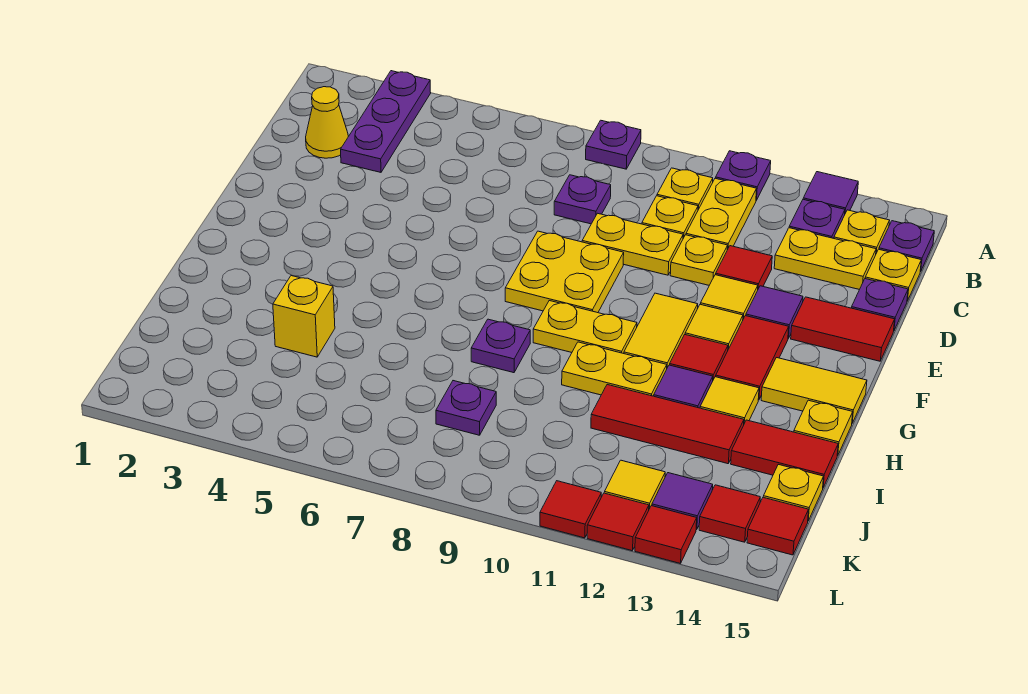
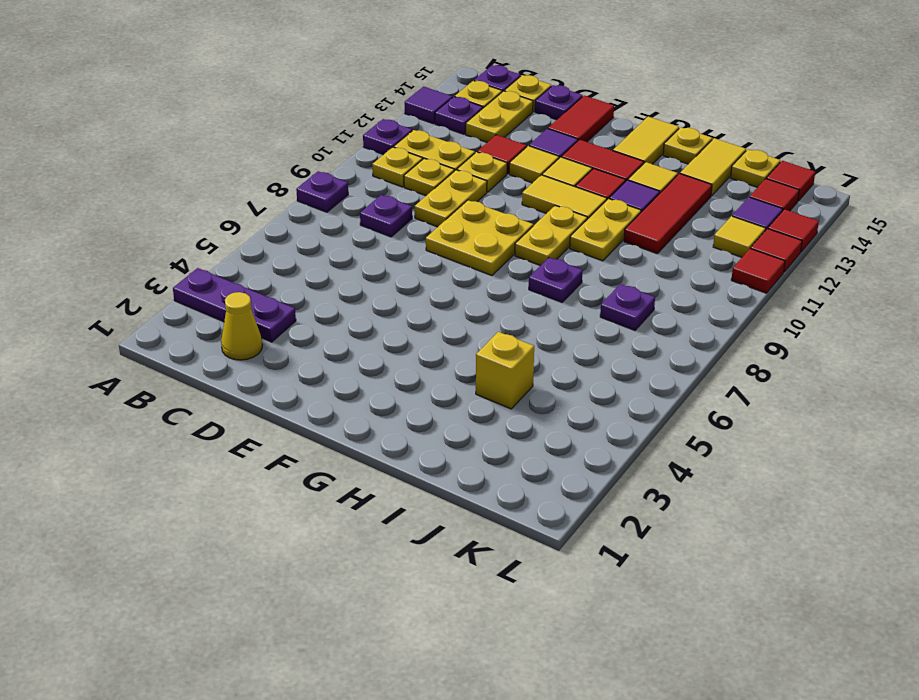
red tile I14:I15 level 1 -> yellow tile I14:I15 level 1

